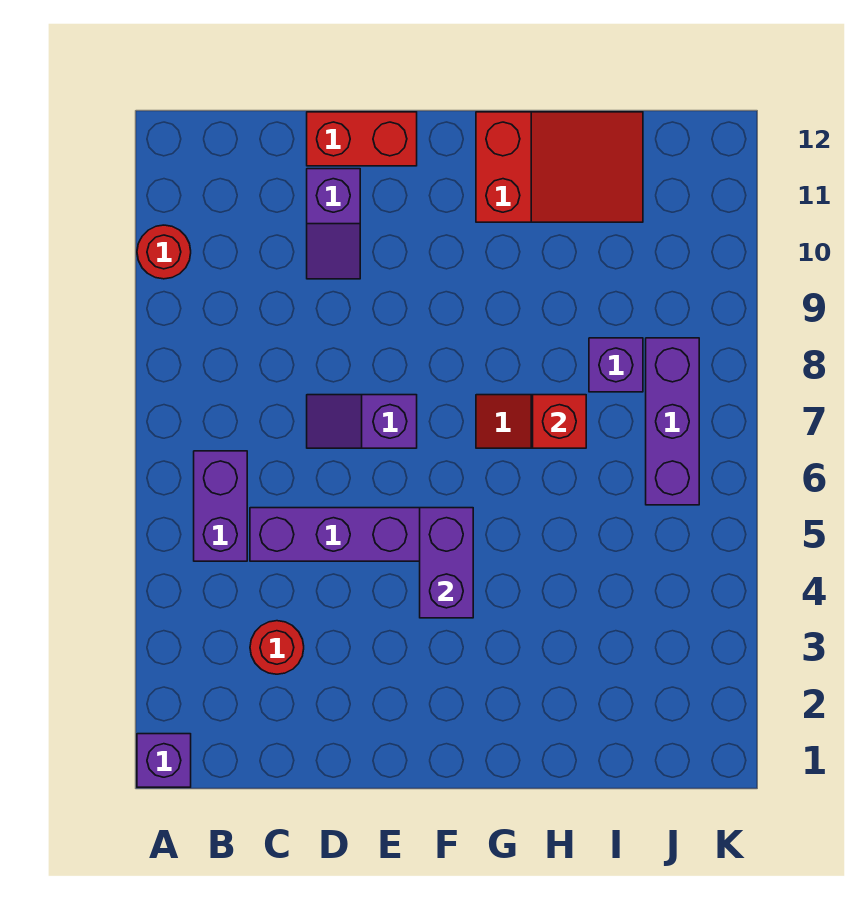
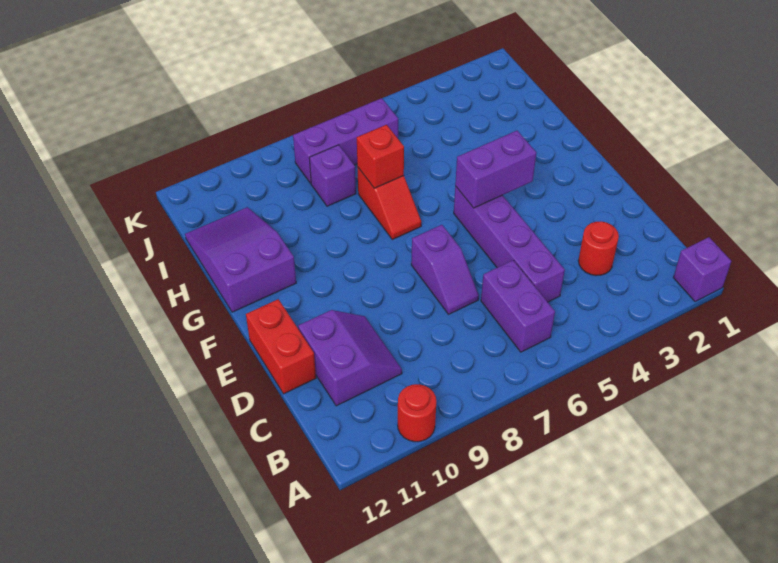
purple brick B5:B6 level 1 -> purple brick B6:C6 level 1
purple slope D10:D11 level 1 top 11 -> purple slope C10:D11 level 1 top 11
red slope G11:I12 level 1 top G -> purple slope G11:I12 level 1 top G

